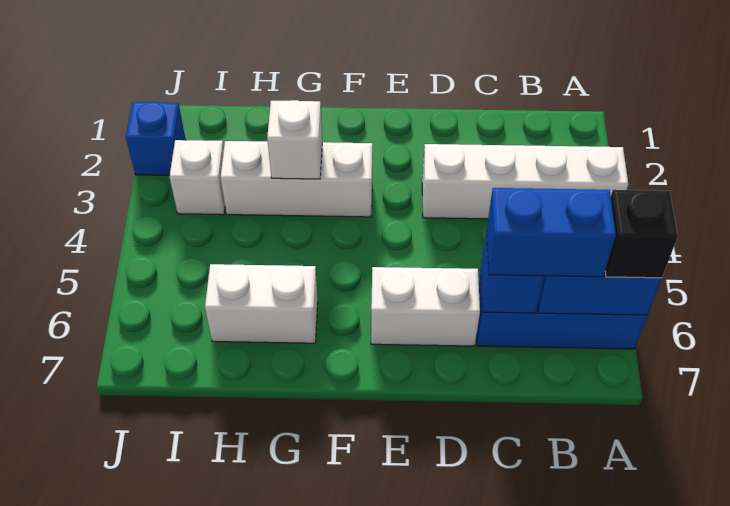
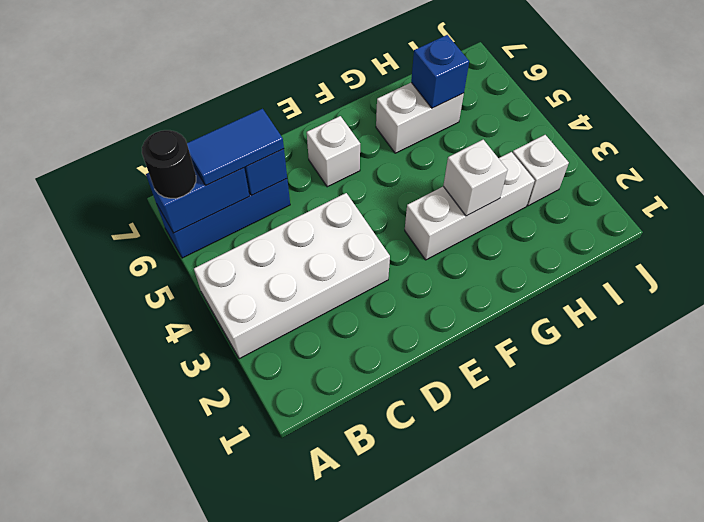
white brick A3:D3 level 1 -> white brick A3:D4 level 1
black brick A6 level 3 -> black round brick A6 level 3
blue brick B6:C6 level 3 -> blue tile B6:C6 level 3
white brick D6:E6 level 1 -> white brick E6 level 1
blue brick J2 level 1 -> blue brick H6 level 2

